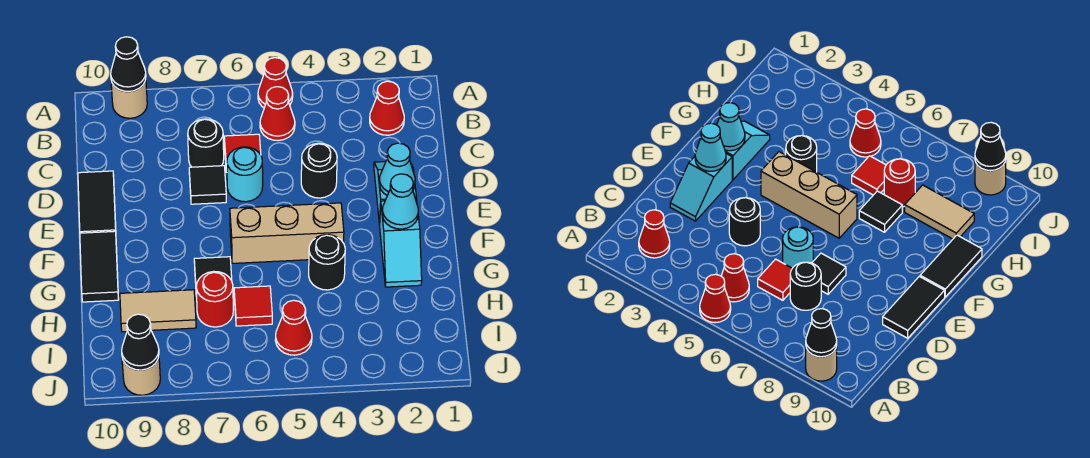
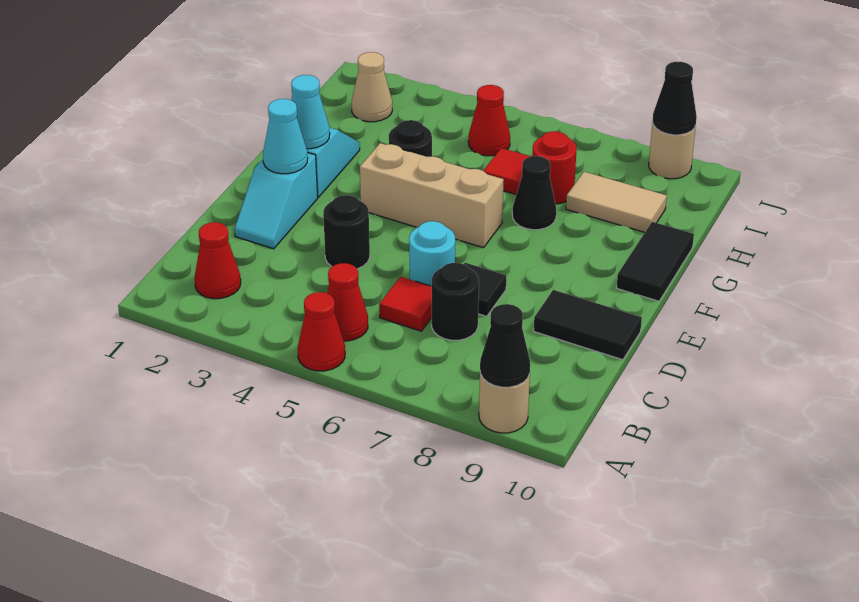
black tile D10:E10 level 1 -> black tile D9:D10 level 1
black tile G7 level 1 -> black cone G7 level 1
none -> tan cone I2 level 1

